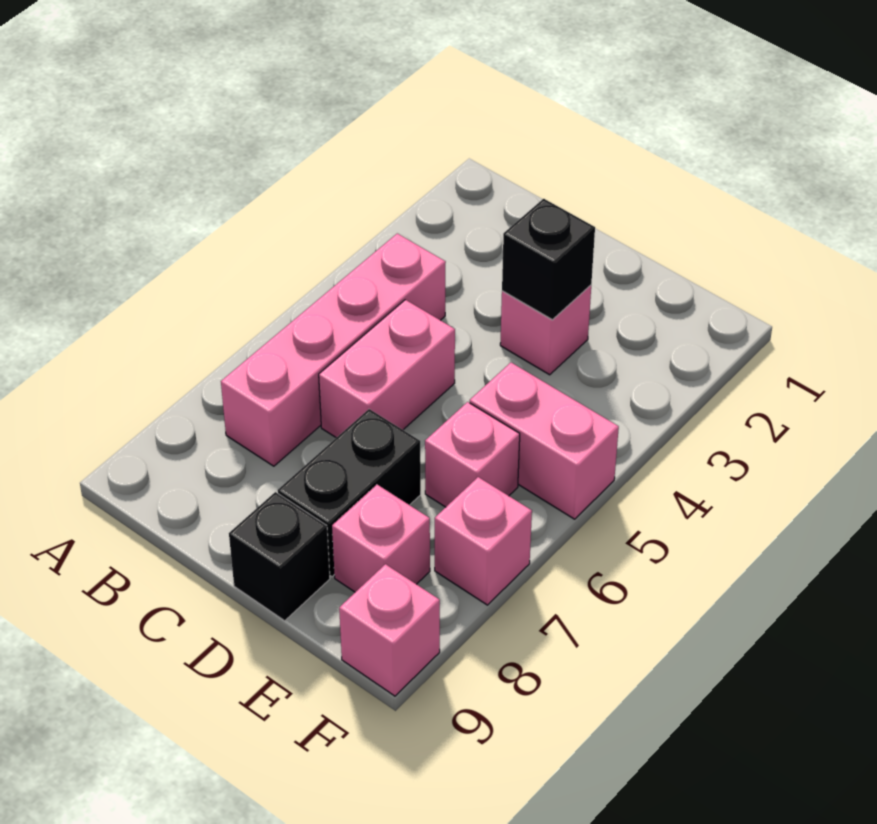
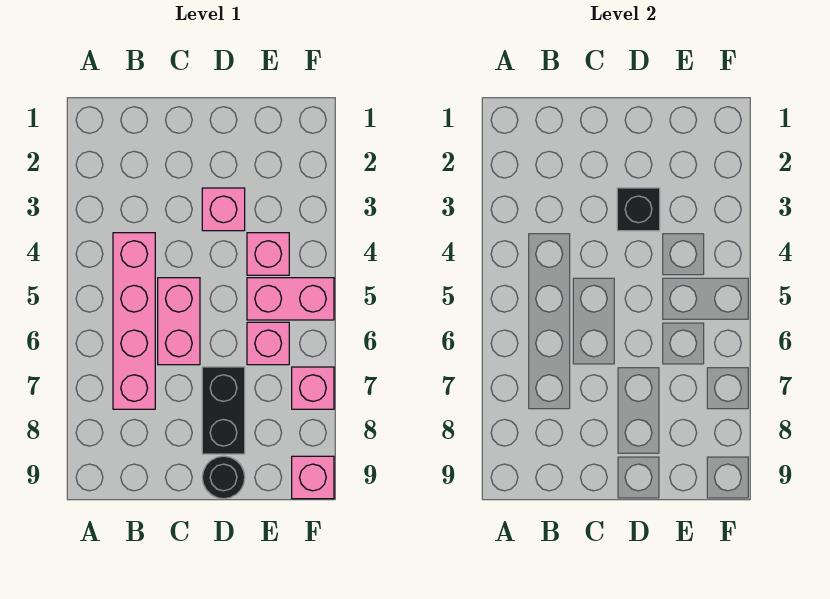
black brick D9 level 1 -> black round brick D9 level 1
pink brick E8 level 1 -> pink brick E4 level 1

